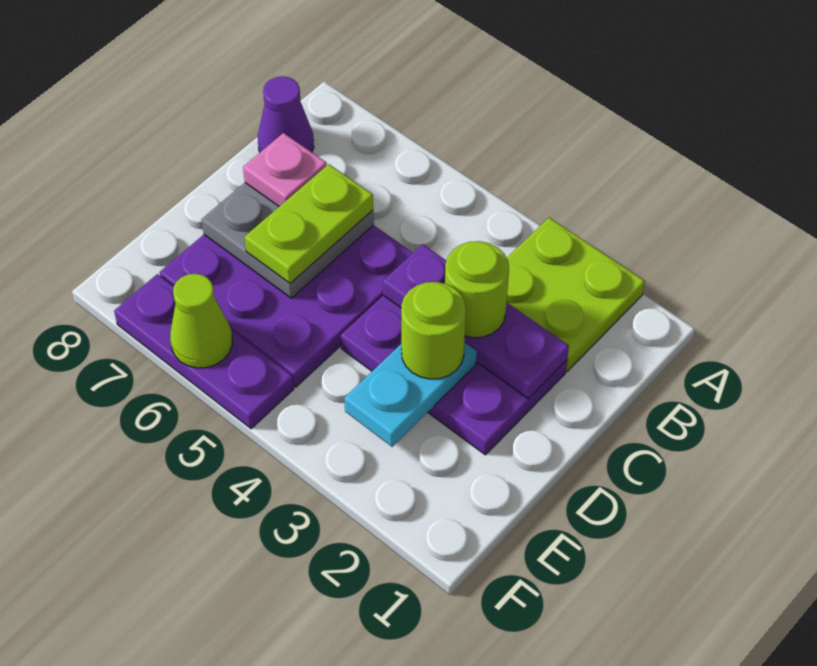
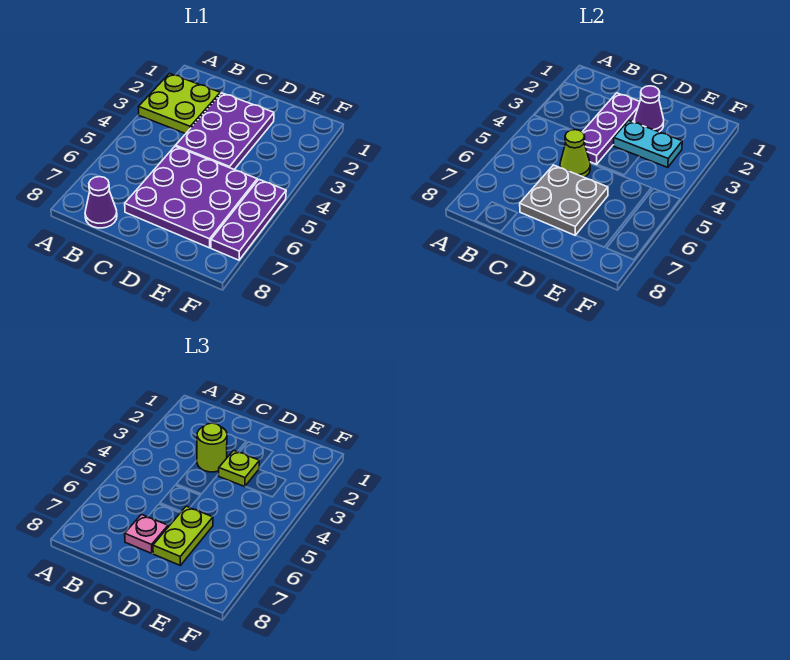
lime plate C6:D6 level 3 -> lime plate D6:D7 level 3
none -> purple cone D2 level 2
lime round brick D3 level 3 -> lime plate D3 level 3
lime cone F6 level 2 -> lime cone C5 level 2

